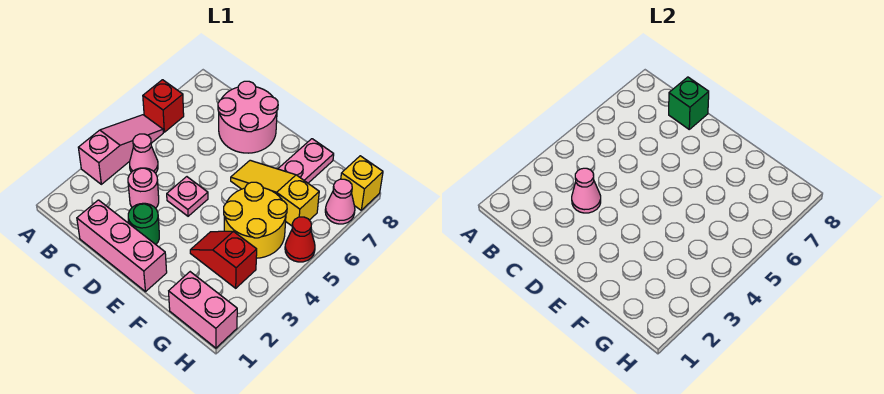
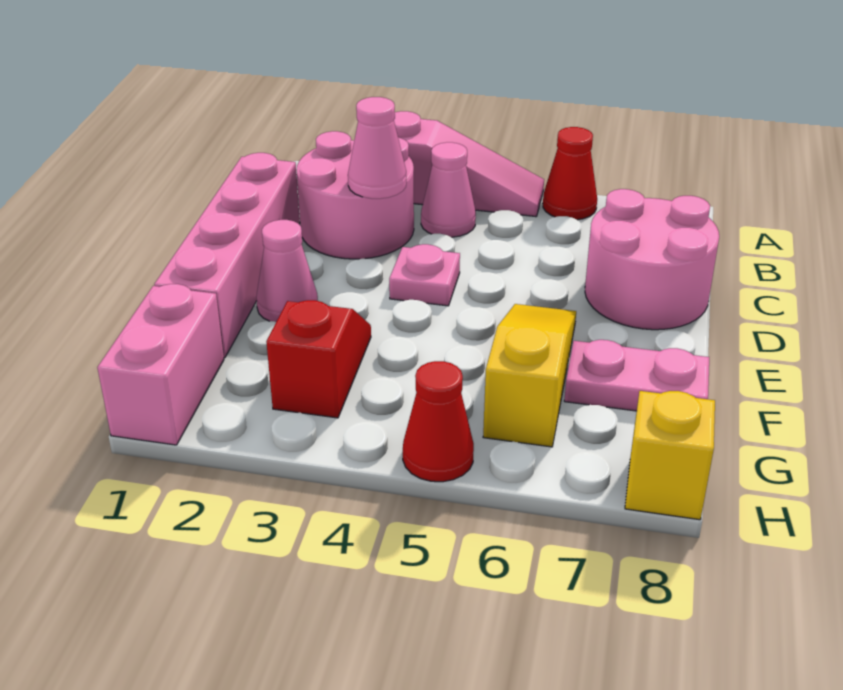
red brick A6 level 1 -> red cone A6 level 1
pink brick C1:E1 level 1 -> pink brick C1:F1 level 1
pink round brick C3 level 1 -> pink round brick B2:C3 level 1
green brick C8 level 2 -> none
green round brick D2 level 1 -> none
yellow round brick F4:G5 level 1 -> none
pink cone H7 level 1 -> pink cone E2 level 1

